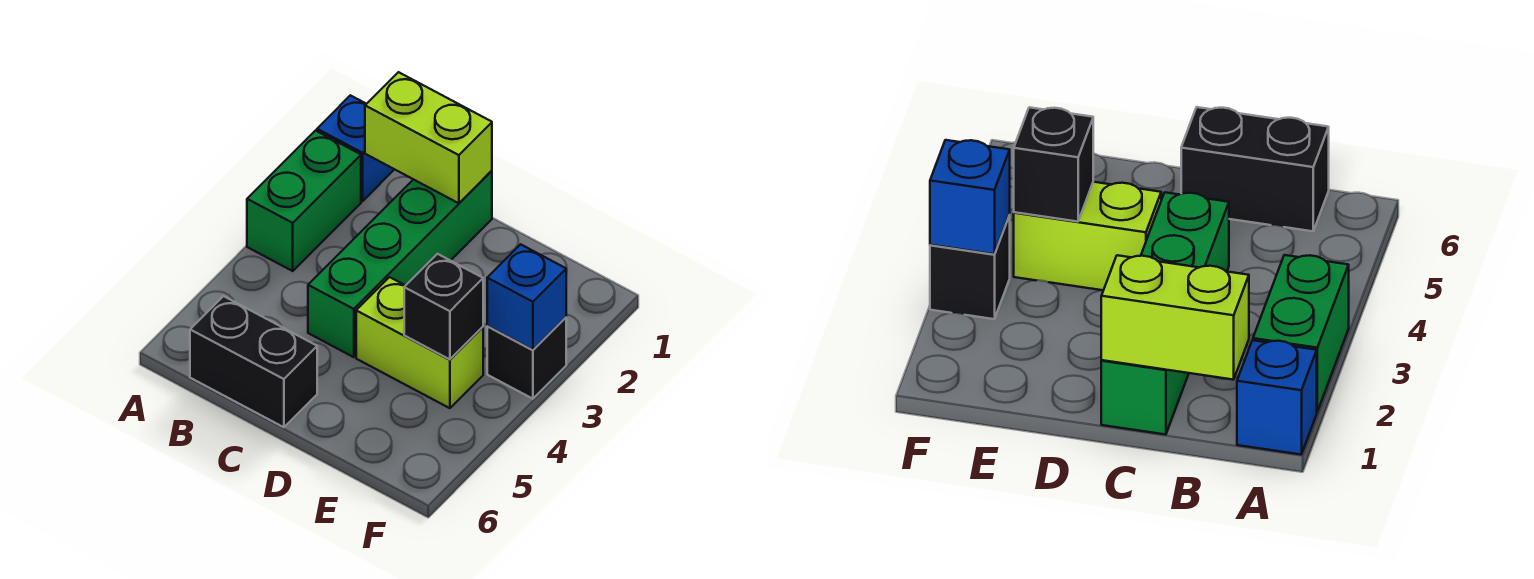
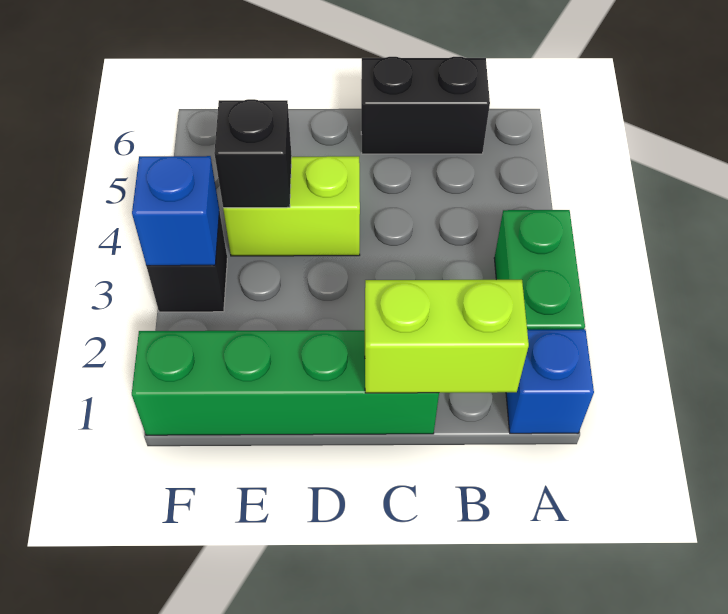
green brick C1:C4 level 1 -> green brick C1:F1 level 1

